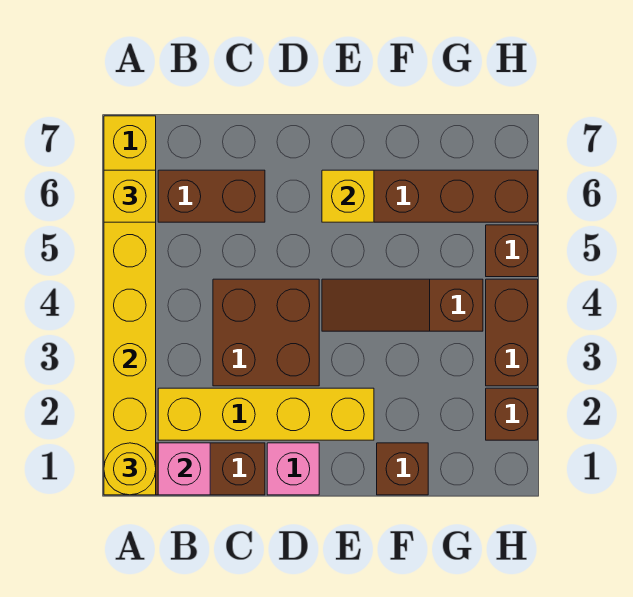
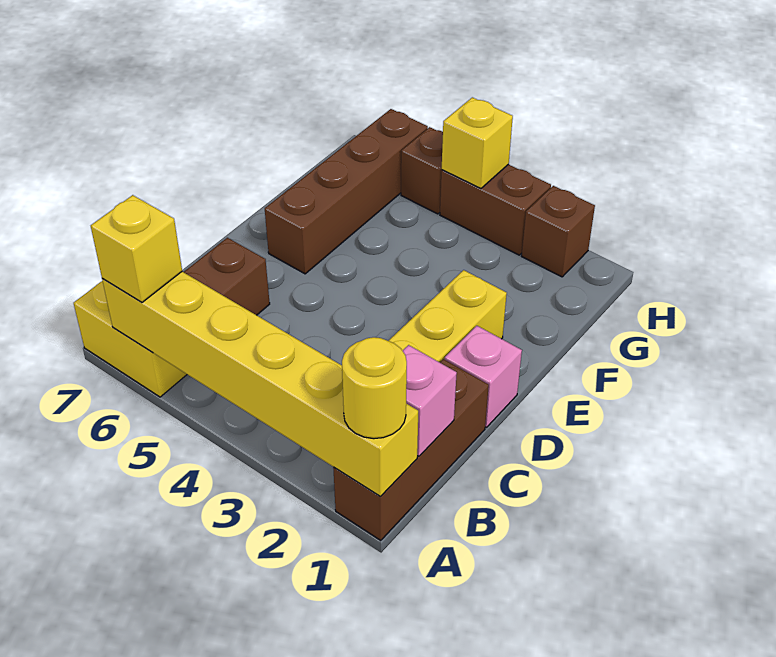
brown brick C3:D4 level 1 -> none
brown slope E4:G4 level 1 top G -> none
yellow brick E6 level 2 -> yellow brick H4 level 2
brown brick F1 level 1 -> none

